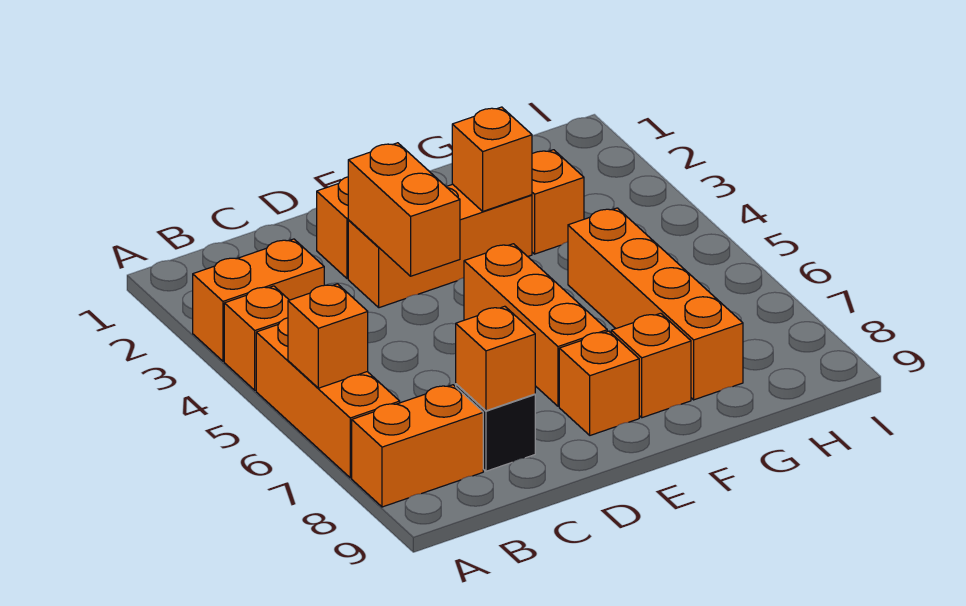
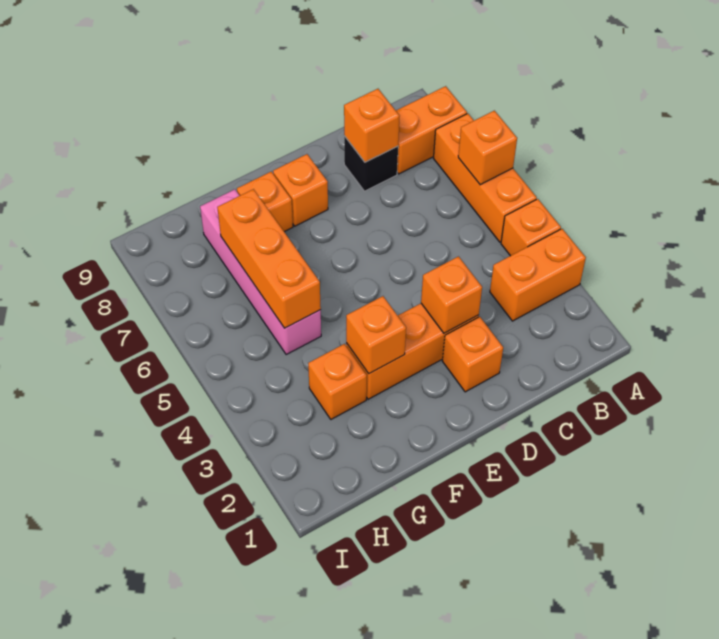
orange brick D3:D4 level 2 -> orange brick D3 level 2
orange brick E5:E7 level 1 -> orange brick G5:G7 level 2
orange brick G5:G8 level 1 -> pink brick G5:G8 level 1

